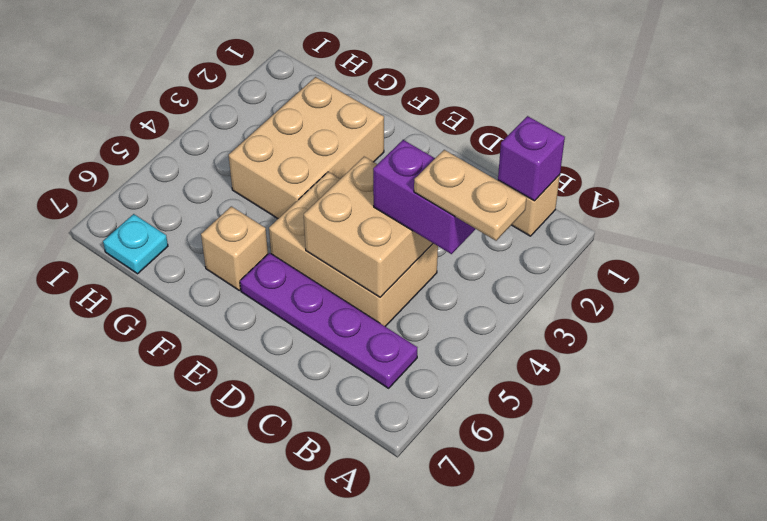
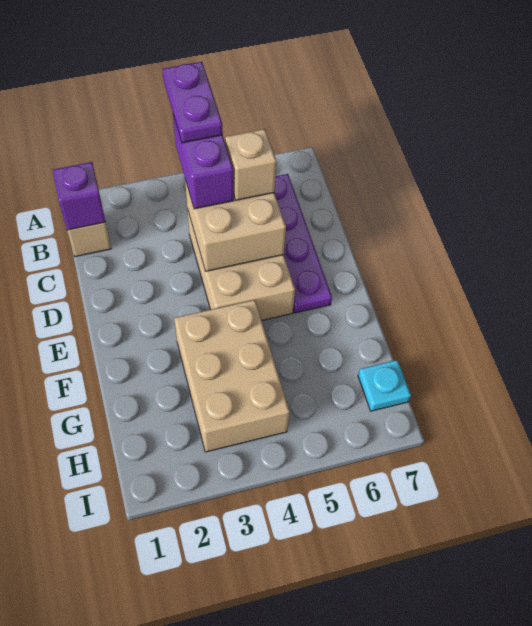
tan plate A4:B4 level 4 -> purple plate A4:B4 level 4
tan brick F2:G4 level 1 -> tan brick F3:H4 level 1
tan brick F6 level 1 -> tan brick C5 level 3

